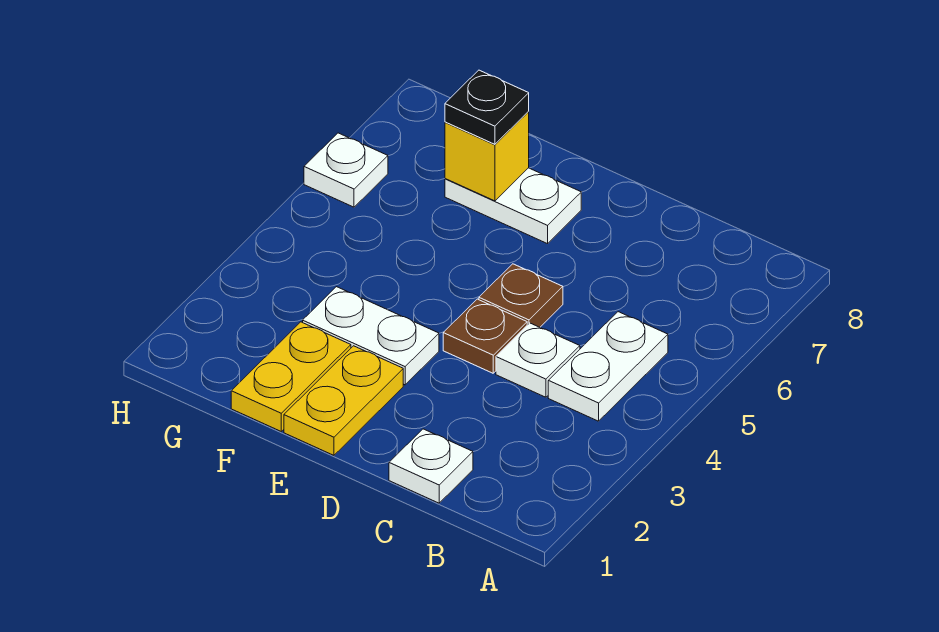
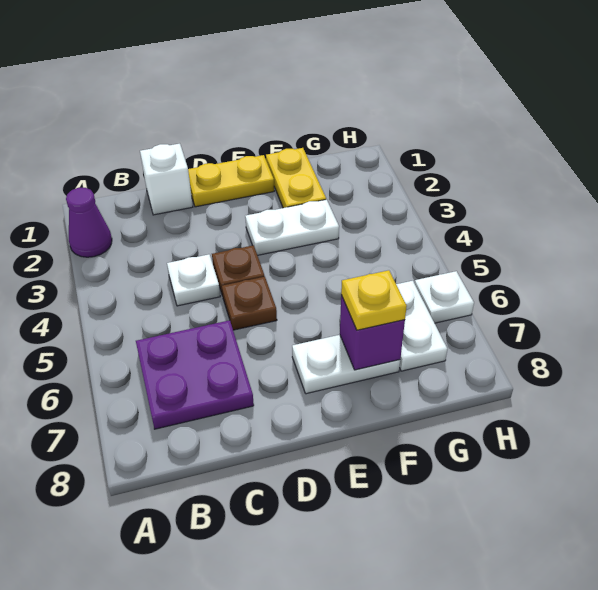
none -> purple cone A2 level 1
white plate B4:B5 level 1 -> white plate G6:G7 level 1
none -> purple plate B6:C7 level 1
white plate C1 level 1 -> white brick C1 level 1
yellow plate E1:E2 level 1 -> yellow plate D1:E1 level 1
yellow brick F7 level 2 -> purple brick F7 level 2
black plate F7 level 3 -> yellow plate F7 level 3

